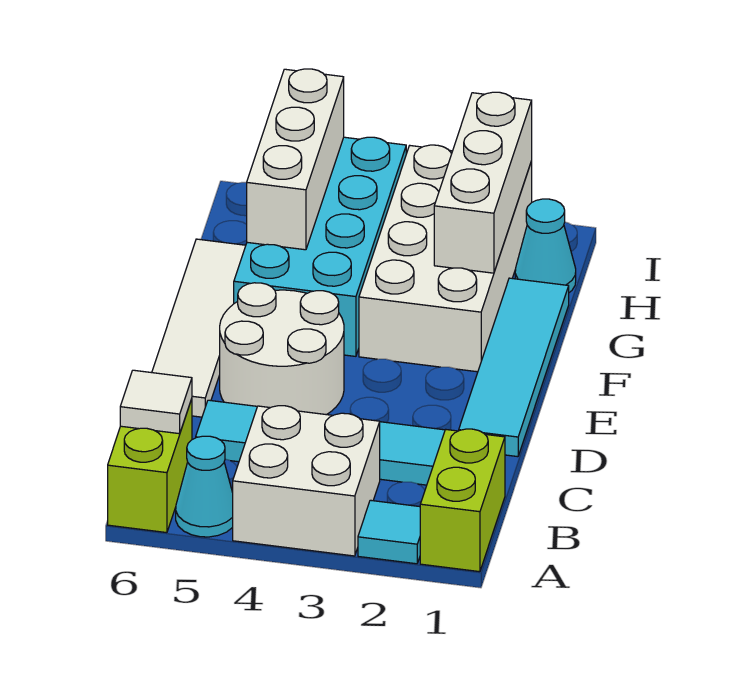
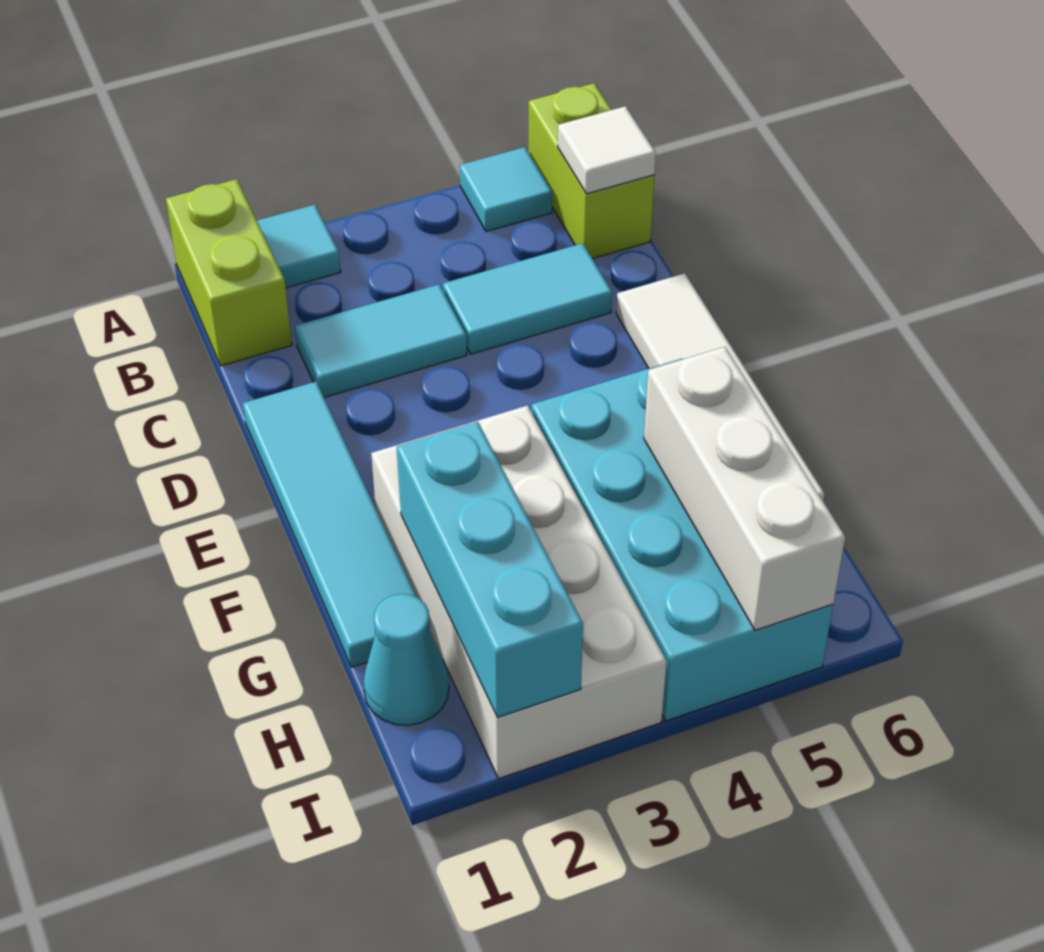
white brick A3:B4 level 1 -> none
cyan cone A5 level 1 -> cyan tile A5 level 1
white round brick D4:E5 level 1 -> none
white brick G2:I2 level 2 -> cyan brick G2:I2 level 2

